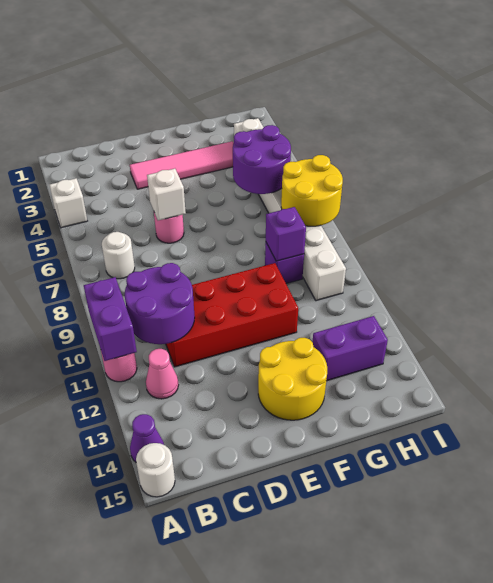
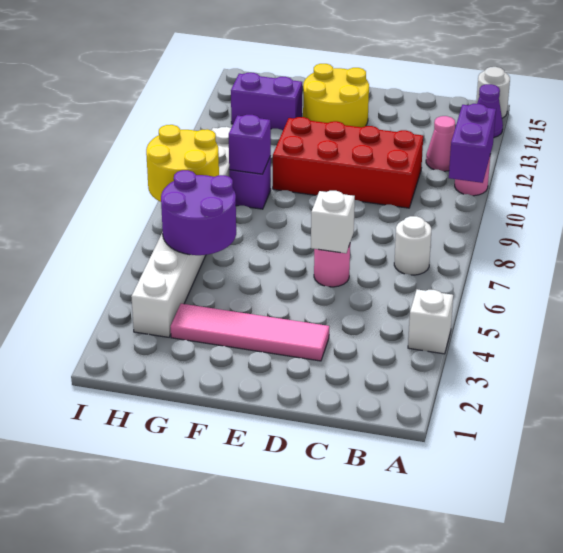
purple round brick B10:C11 level 2 -> none

